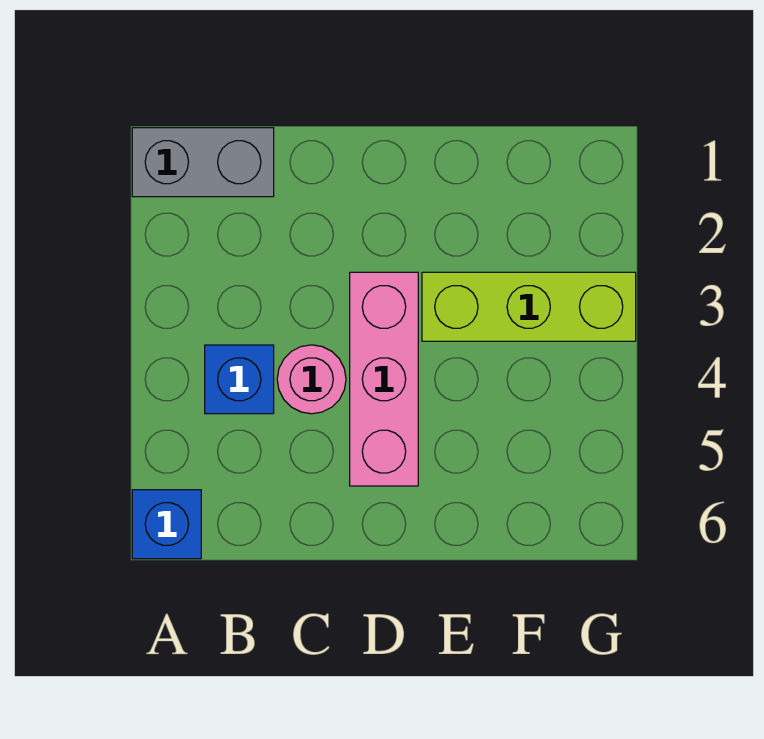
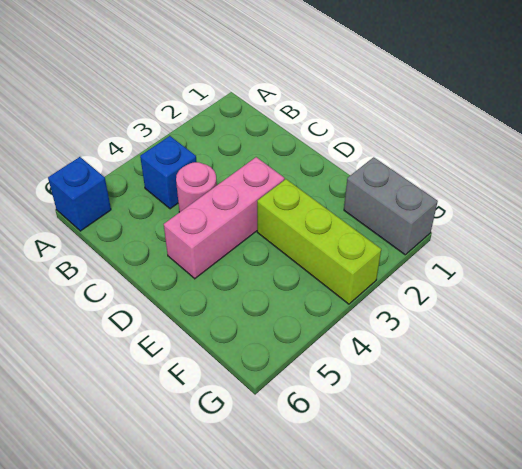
grey brick A1:B1 level 1 -> grey brick F1:G1 level 1

